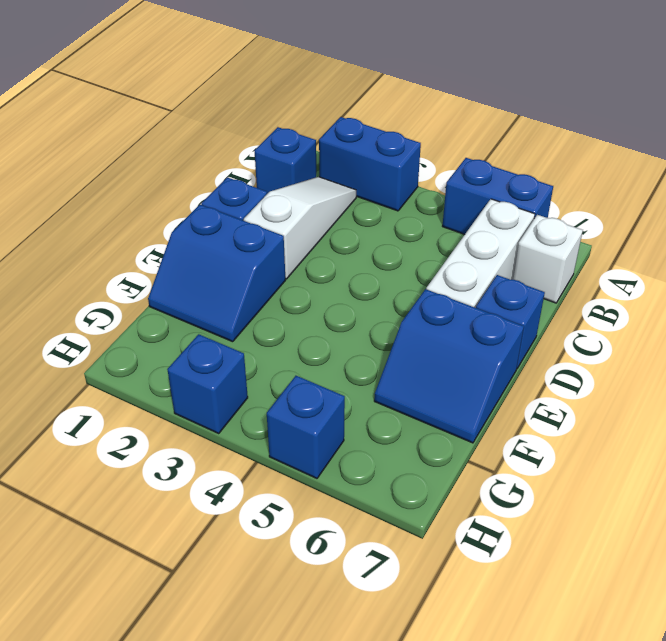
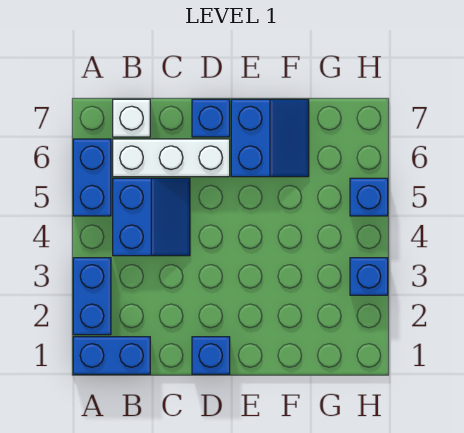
blue brick B1 level 1 -> blue brick A1:B1 level 1
white slope B2:D2 level 1 top D -> none
blue slope E1:F2 level 1 top E -> blue slope B4:C5 level 1 top B

